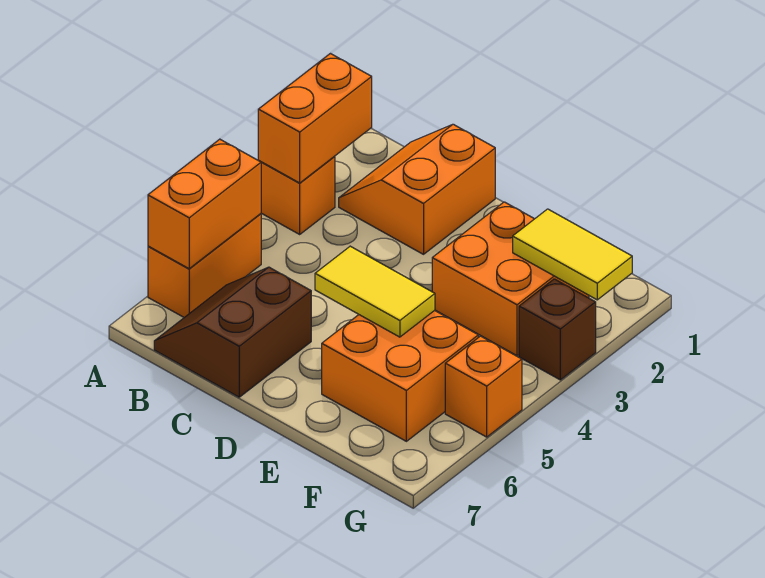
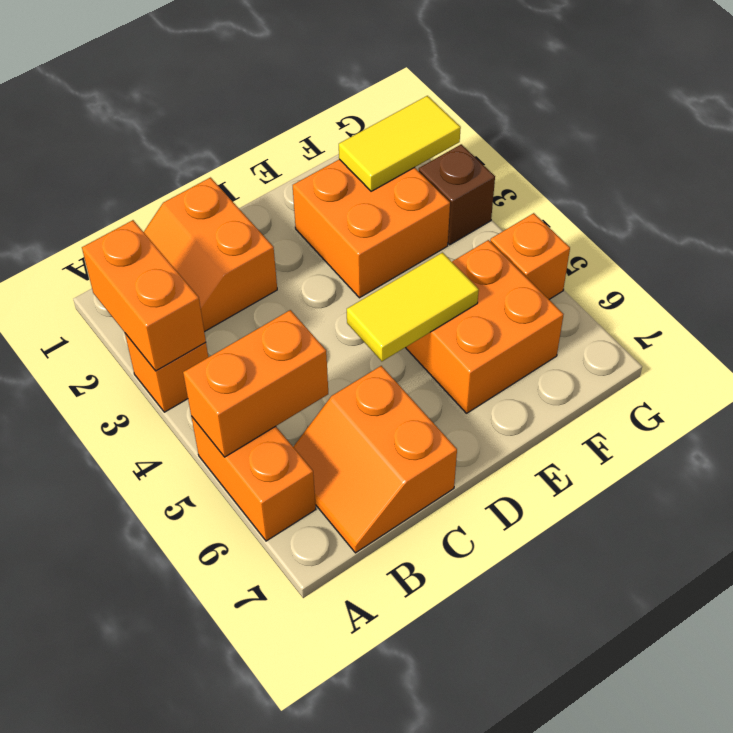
orange brick A5:A6 level 2 -> orange brick A5:B5 level 2
brown slope B6:C7 level 1 top C -> orange slope B6:C7 level 1 top C

